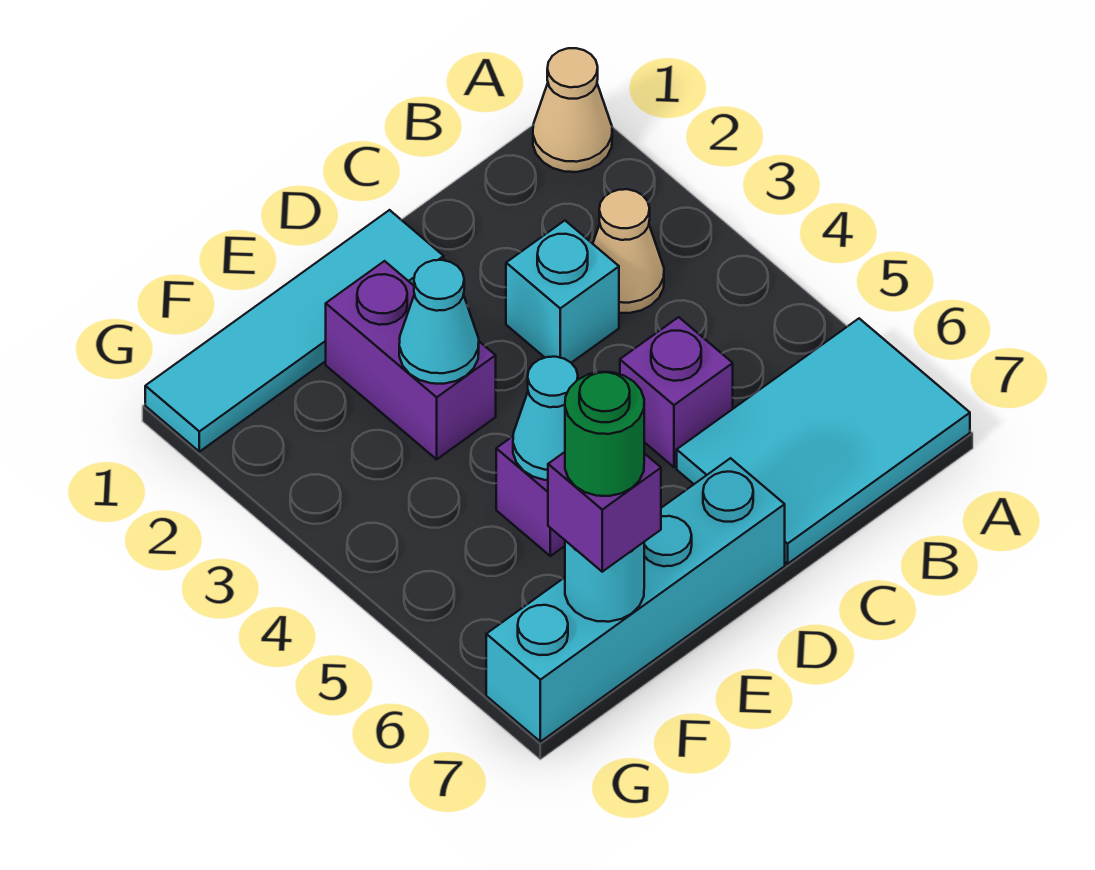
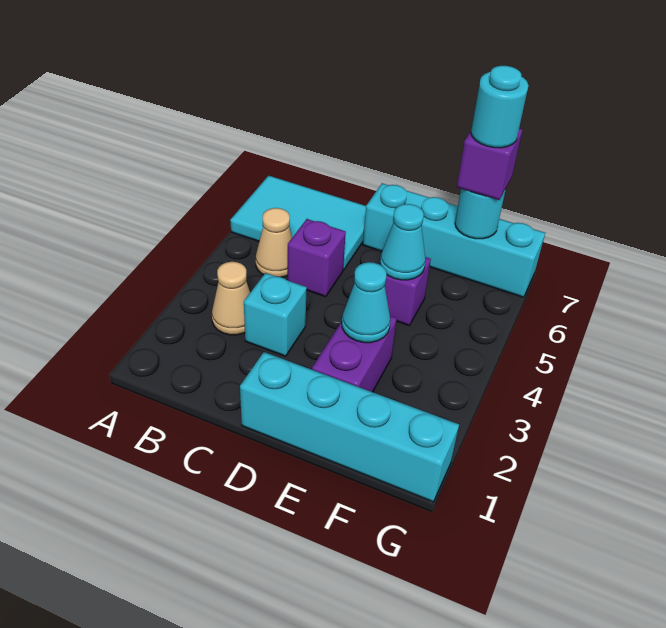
tan cone A1 level 1 -> tan cone B5 level 1
cyan tile D1:G1 level 1 -> cyan brick D1:G1 level 1
green round brick F7 level 4 -> cyan round brick F7 level 4

